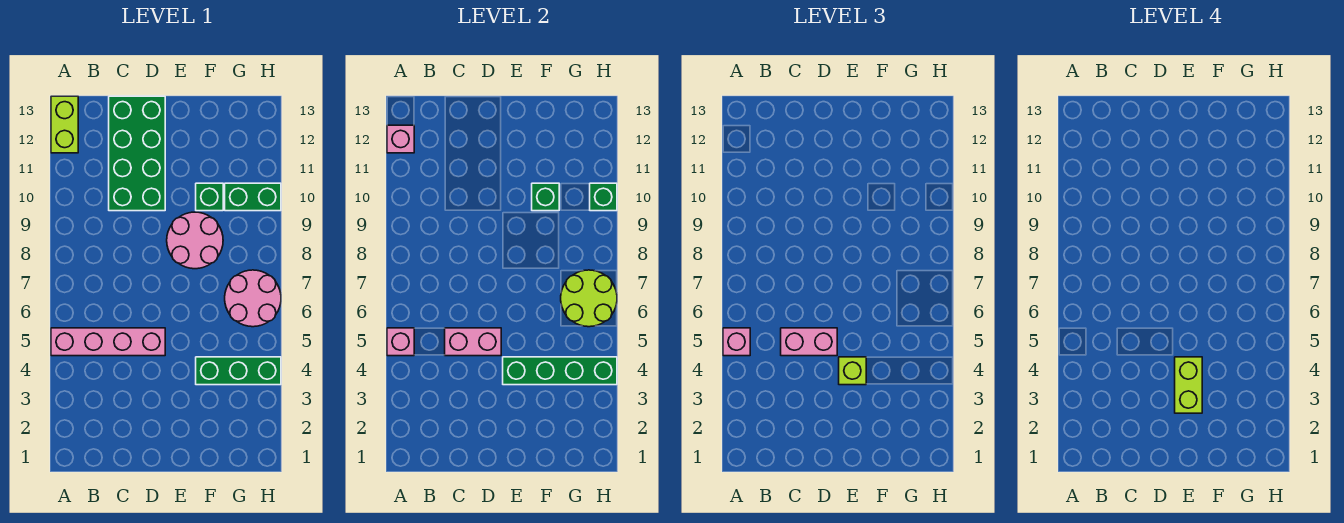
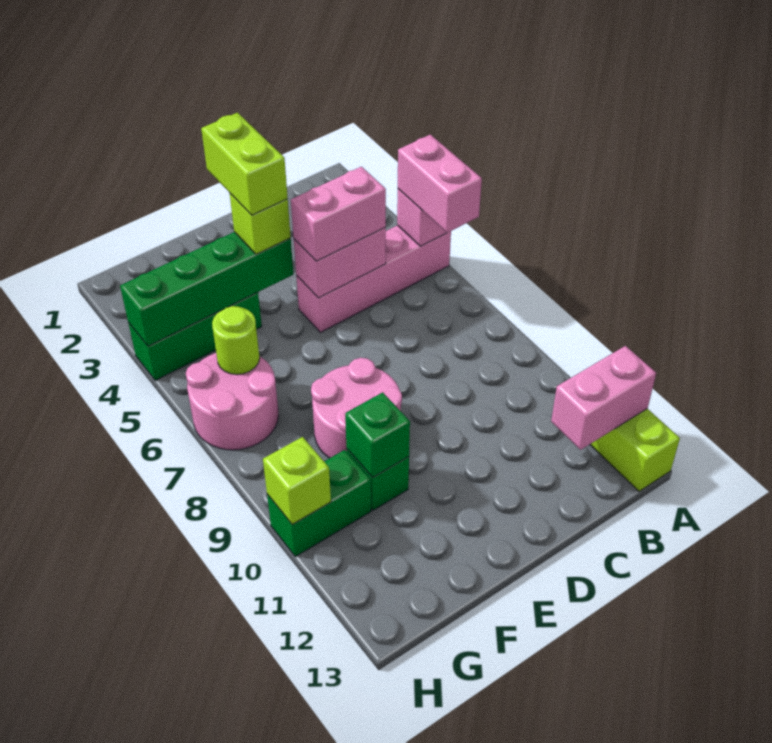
pink brick A5 level 3 -> pink brick A5:A6 level 3
pink brick A12 level 2 -> pink brick A12:B12 level 2
green brick C10:D13 level 1 -> none
lime round brick G6:H7 level 2 -> lime round brick G6 level 2
green brick H10 level 2 -> lime brick H10 level 2

